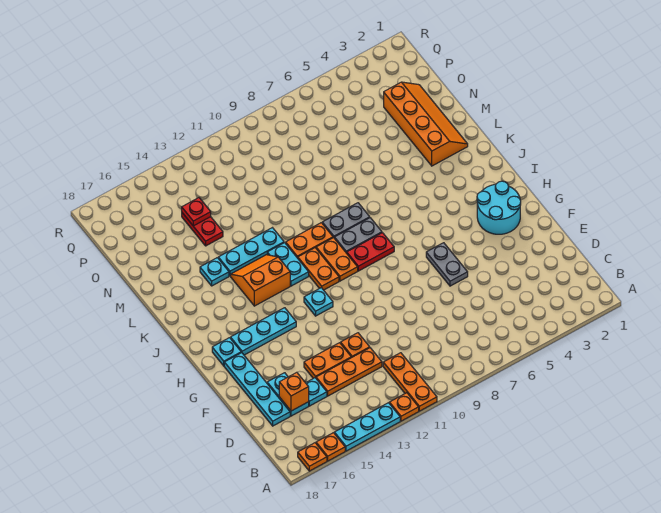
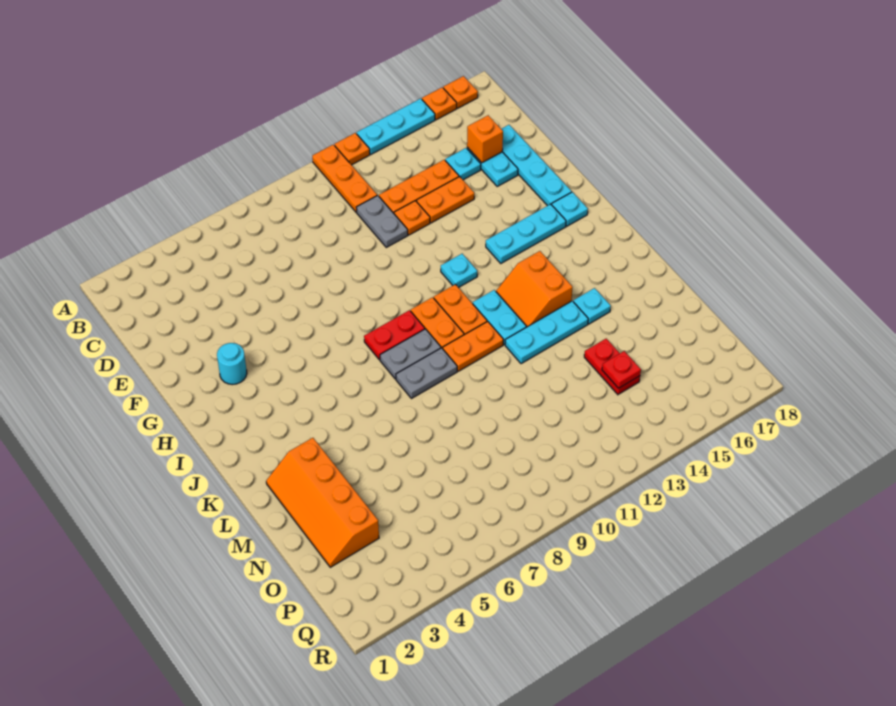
grey plate F6:G6 level 1 -> grey plate D11:E11 level 1
cyan round brick G2:H3 level 1 -> cyan round brick G3 level 1
orange slope J13:K14 level 1 top J -> orange slope J13:K14 level 1 top 14

